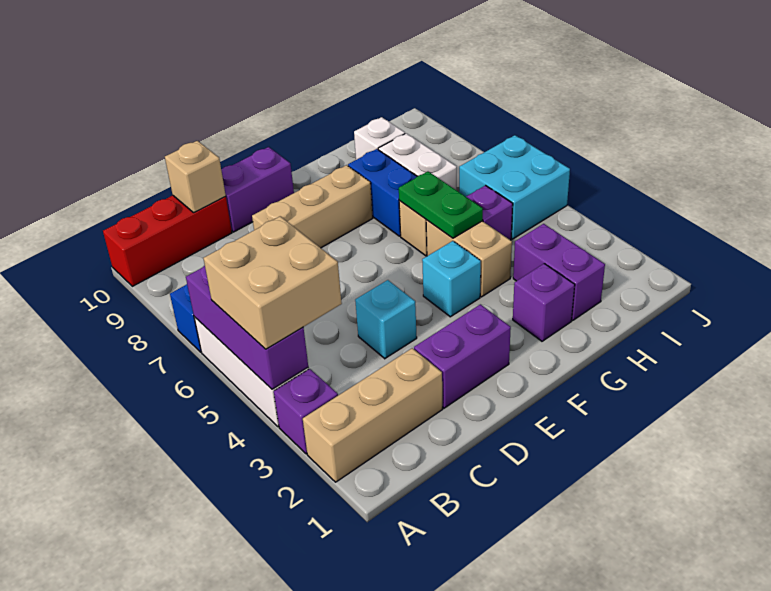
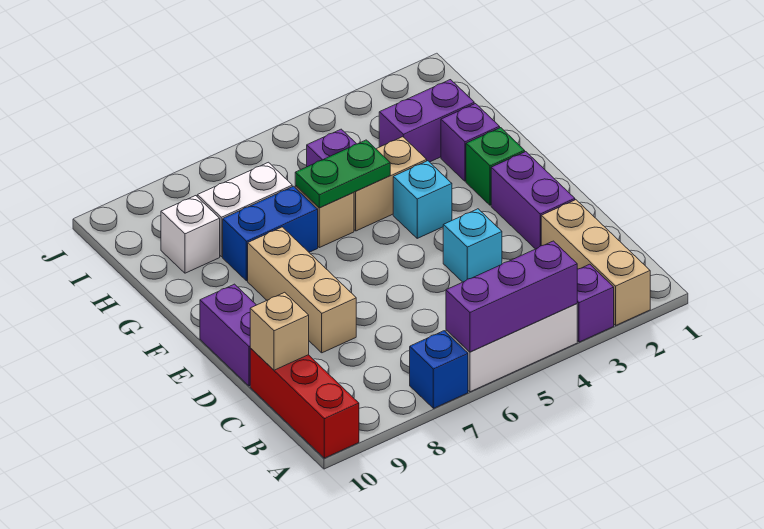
tan brick A4:B5 level 3 -> none
none -> green brick F2 level 1
cyan brick I5:J6 level 1 -> none

